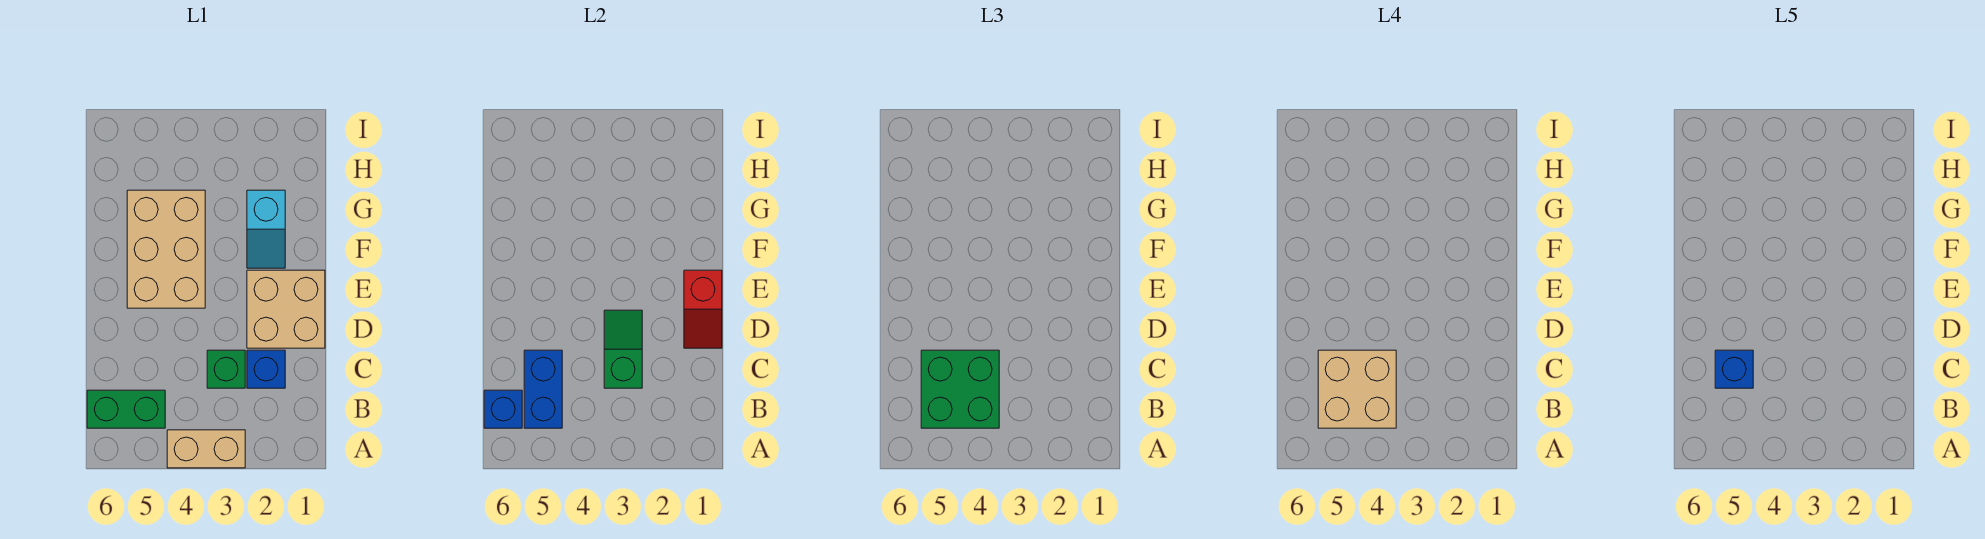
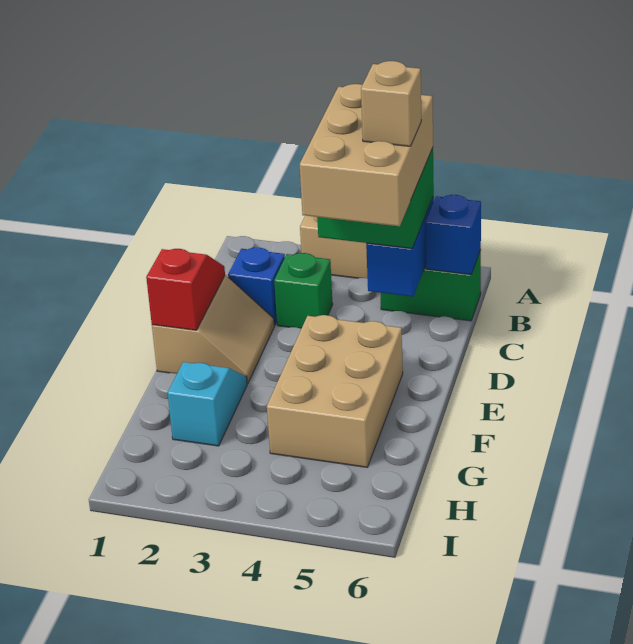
tan brick B4:C5 level 4 -> tan brick B4:D5 level 4
green slope C3:D3 level 2 top C -> none
blue brick C5 level 5 -> tan brick C5 level 5
tan brick D1:E2 level 1 -> tan slope D1:E2 level 1 top 1

